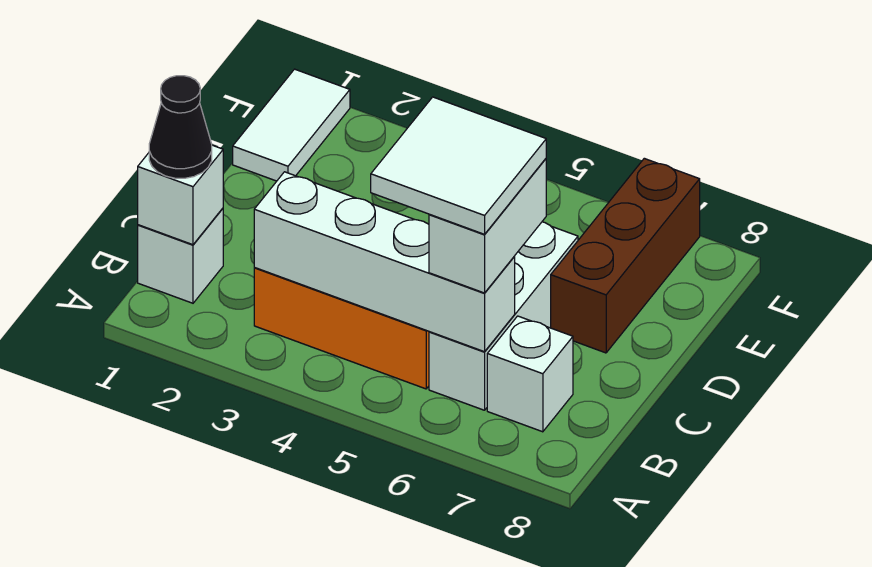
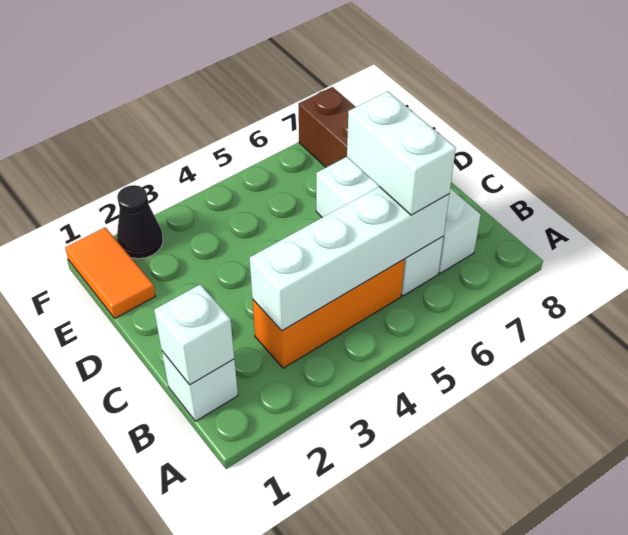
black cone B1 level 3 -> black cone F2 level 1
white tile B5:C6 level 4 -> none
white tile E1:F1 level 1 -> orange tile E1:F1 level 1

